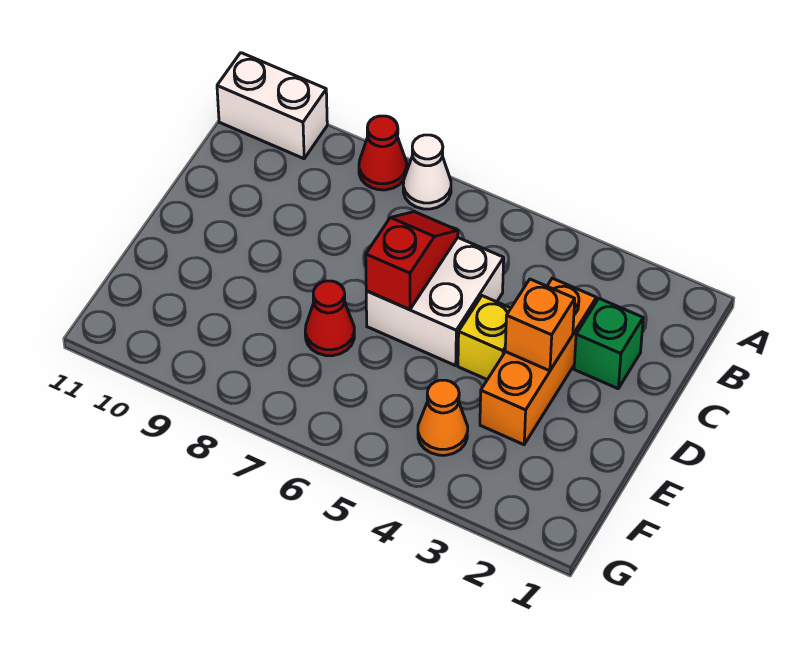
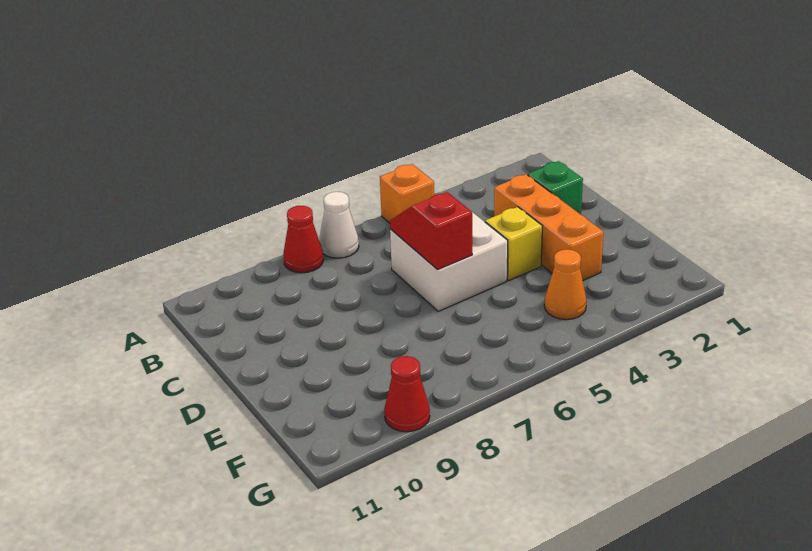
white brick A10:A11 level 1 -> none
orange brick D3 level 2 -> orange brick A5 level 1
red cone E7 level 1 -> red cone G9 level 1

